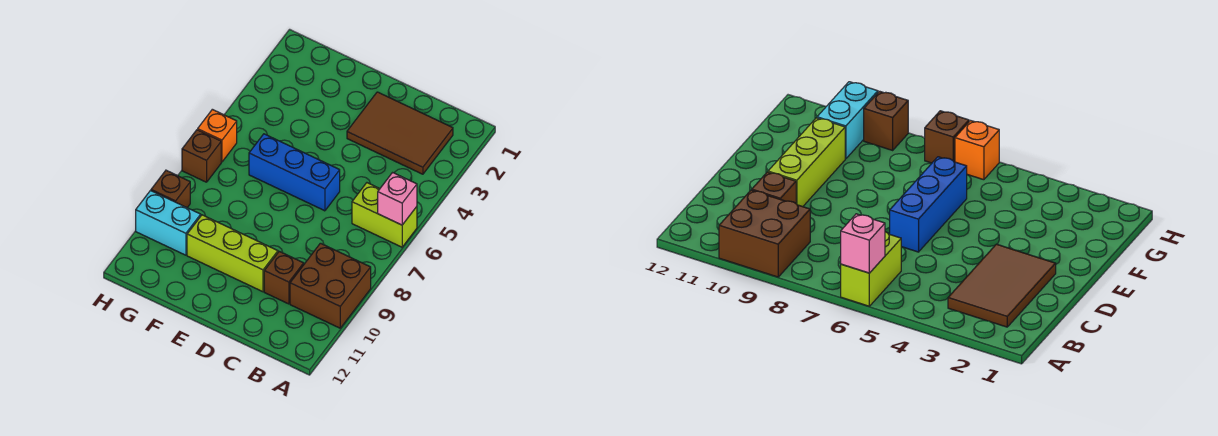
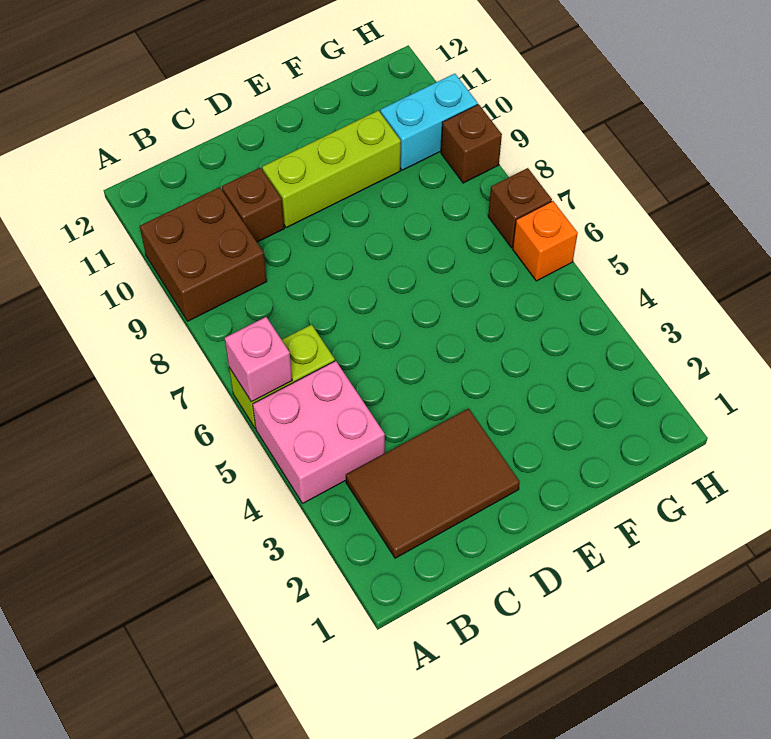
none -> pink brick A4:B5 level 1
blue brick D6:F6 level 1 -> none

